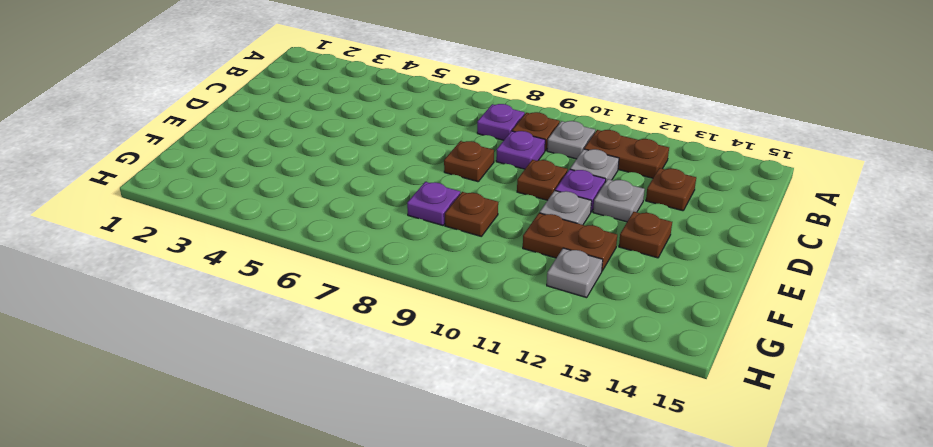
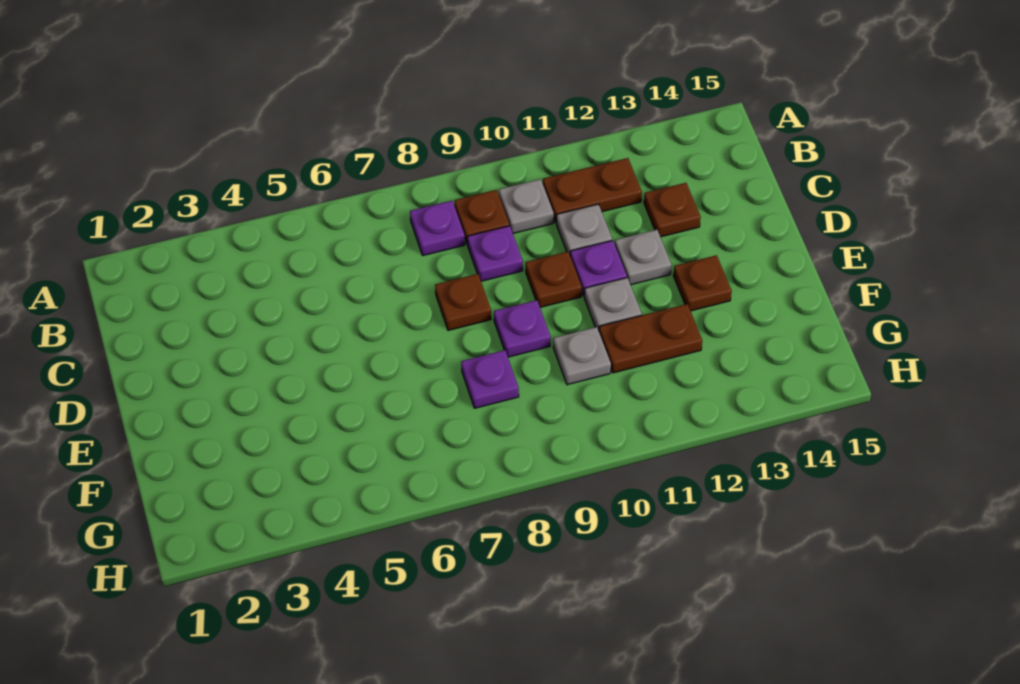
none -> purple plate E9 level 1
brown plate F9 level 1 -> none
grey plate G12 level 1 -> grey plate F10 level 1

